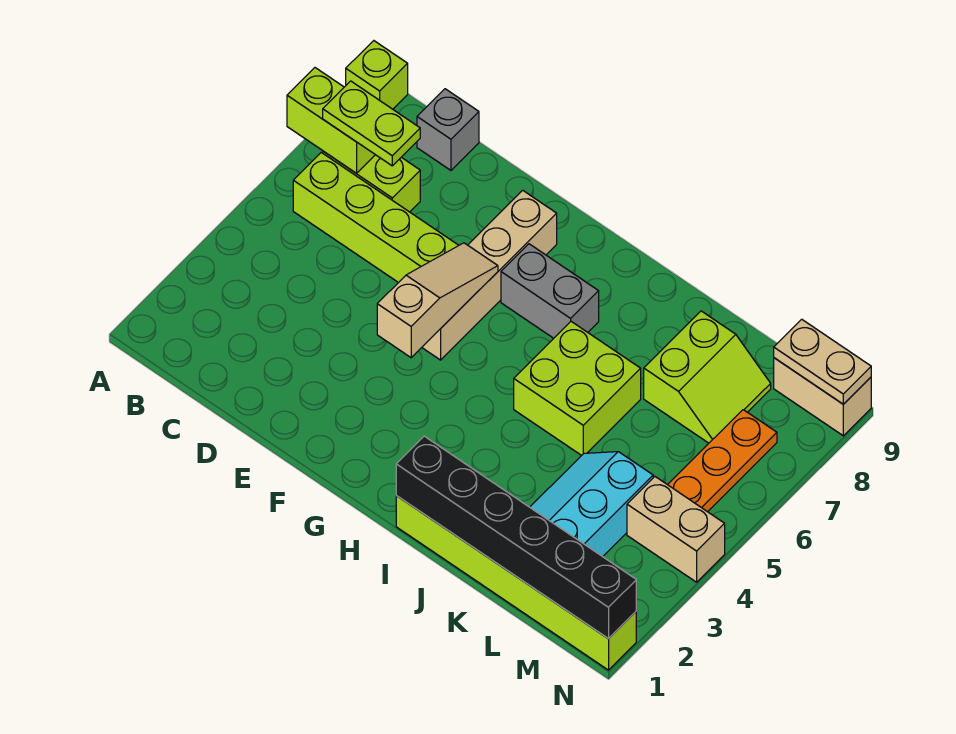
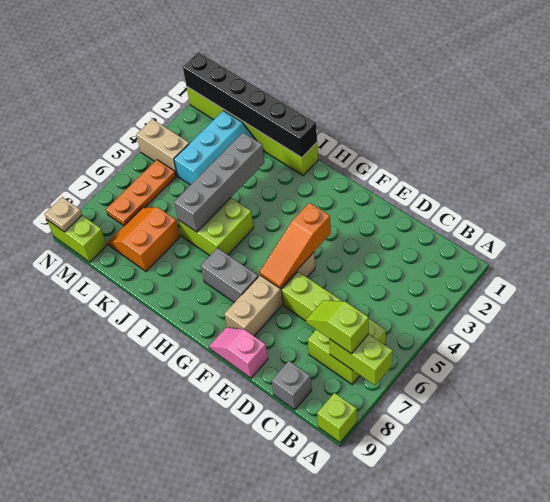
lime plate B7:C7 level 3 -> lime slope B7:C7 level 3 top B
none -> pink slope E9:F9 level 1 top E
tan slope F4:F6 level 2 top 4 -> orange slope F4:F6 level 2 top 4
none -> grey brick J3:J6 level 2
lime slope K7:L8 level 1 top K -> orange slope K7:L8 level 1 top K
tan brick M9:N9 level 1 -> lime brick M9:N9 level 1
tan plate M9:N9 level 2 -> tan plate N9 level 2

